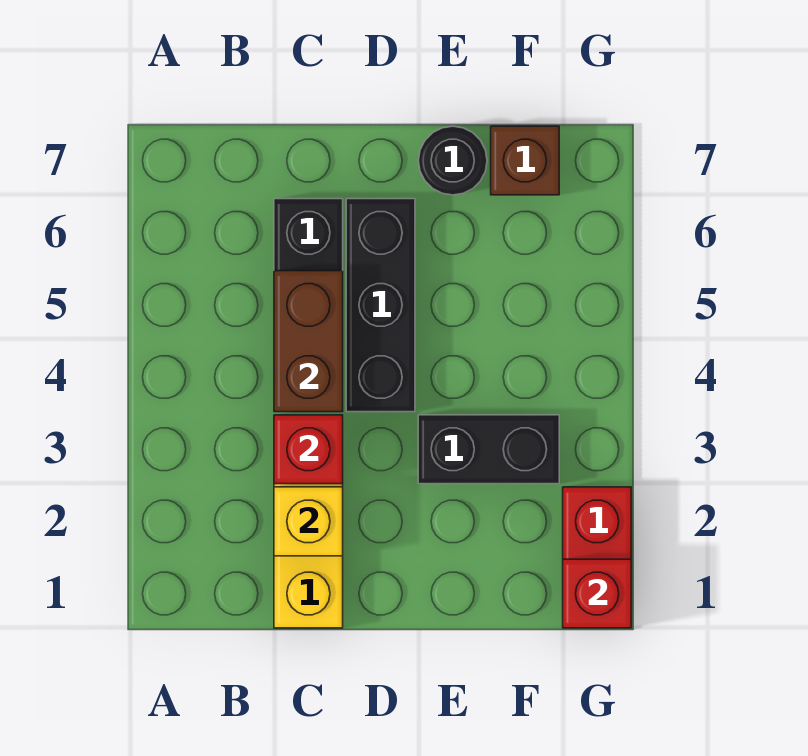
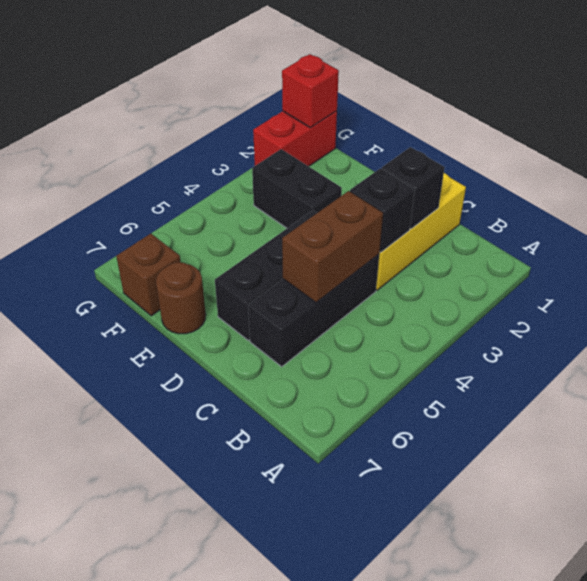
yellow brick C2 level 2 -> black brick C2 level 2
red brick C3 level 2 -> black brick C3 level 2
black round brick E7 level 1 -> brown round brick E7 level 1

